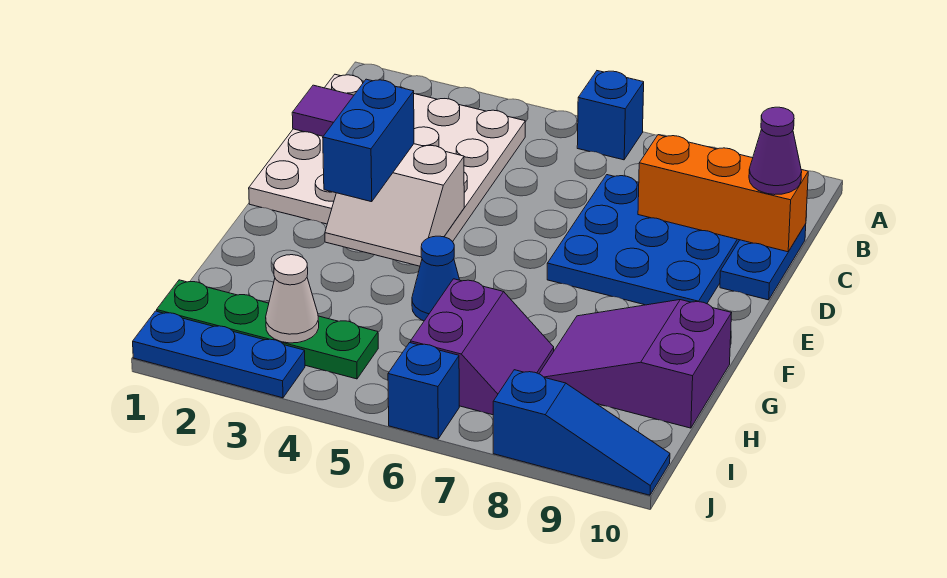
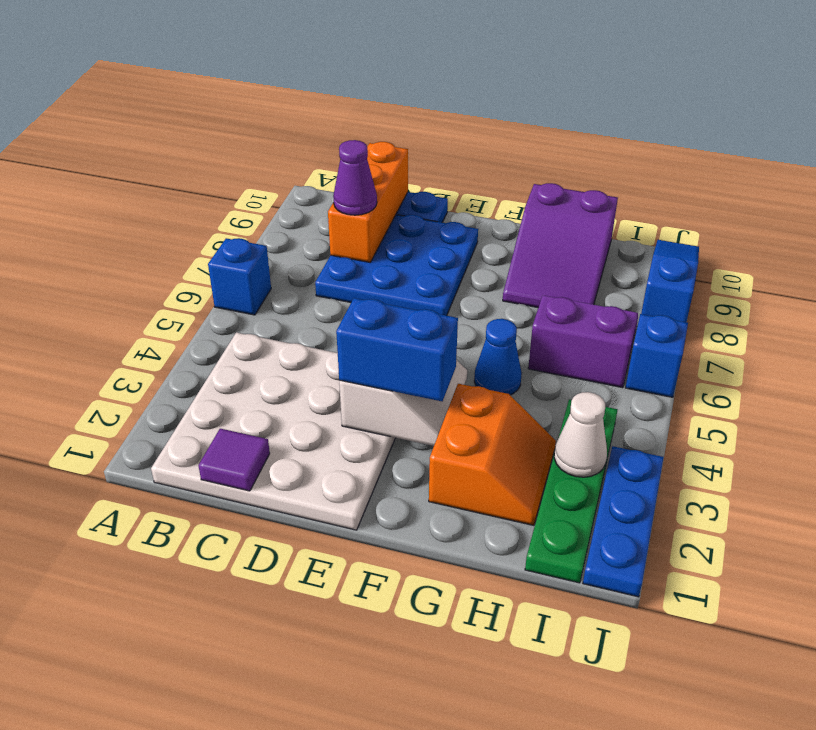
purple cone C10 level 3 -> purple cone C8 level 3
none -> orange slope G2:H3 level 1 top G

